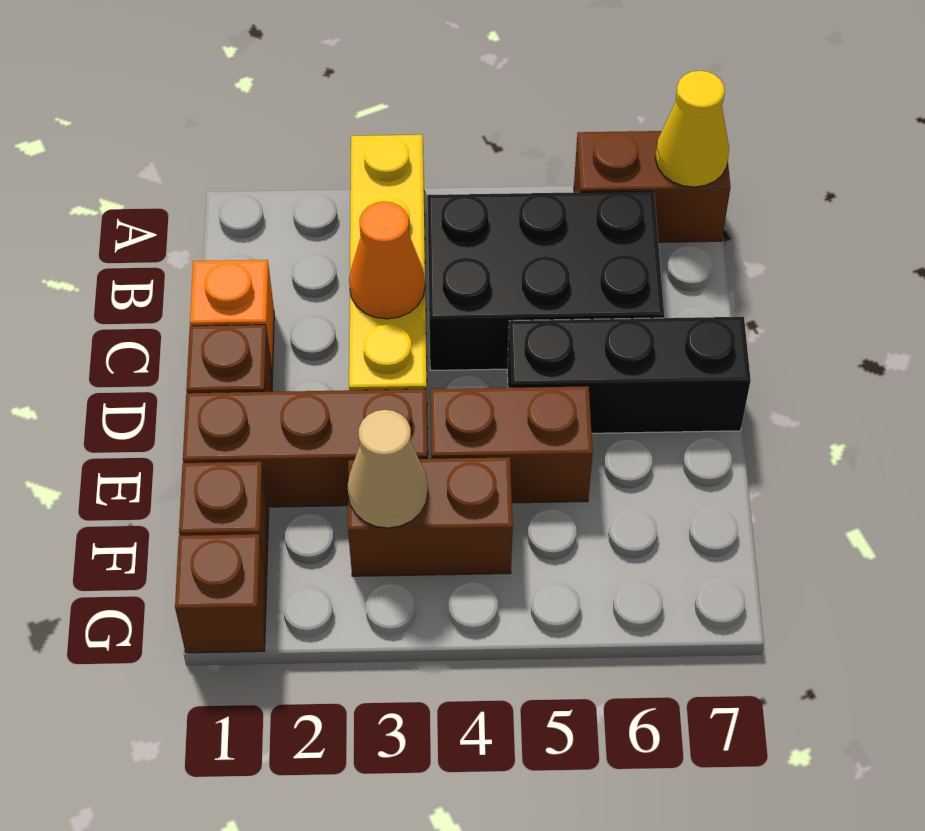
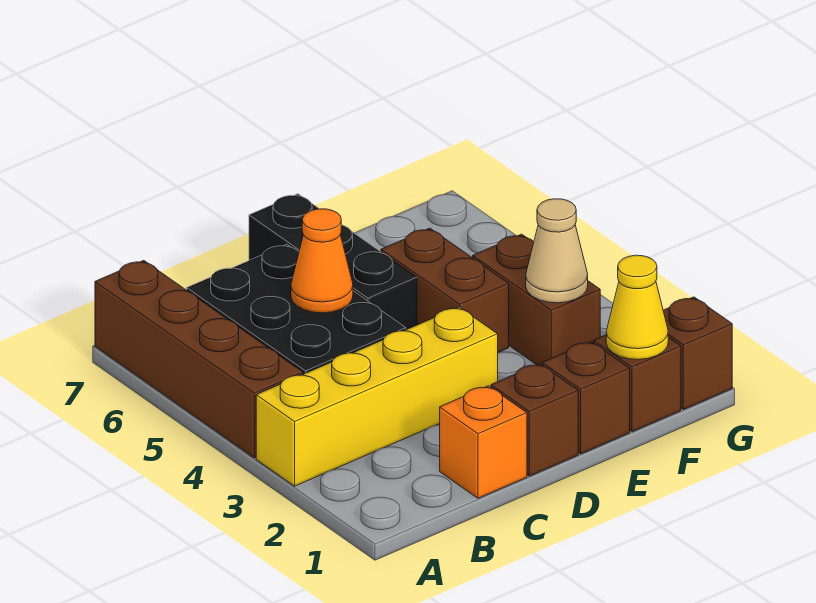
brown brick A6:A7 level 1 -> brown brick A4:A7 level 1
yellow cone A7 level 2 -> yellow cone F1 level 2
orange cone C3 level 2 -> orange cone C5 level 2
brown brick E1:E3 level 1 -> brown brick E1 level 1

